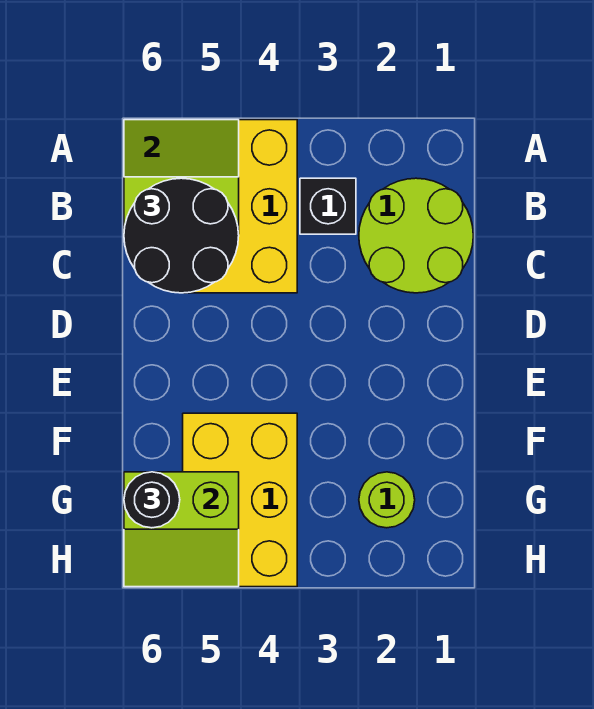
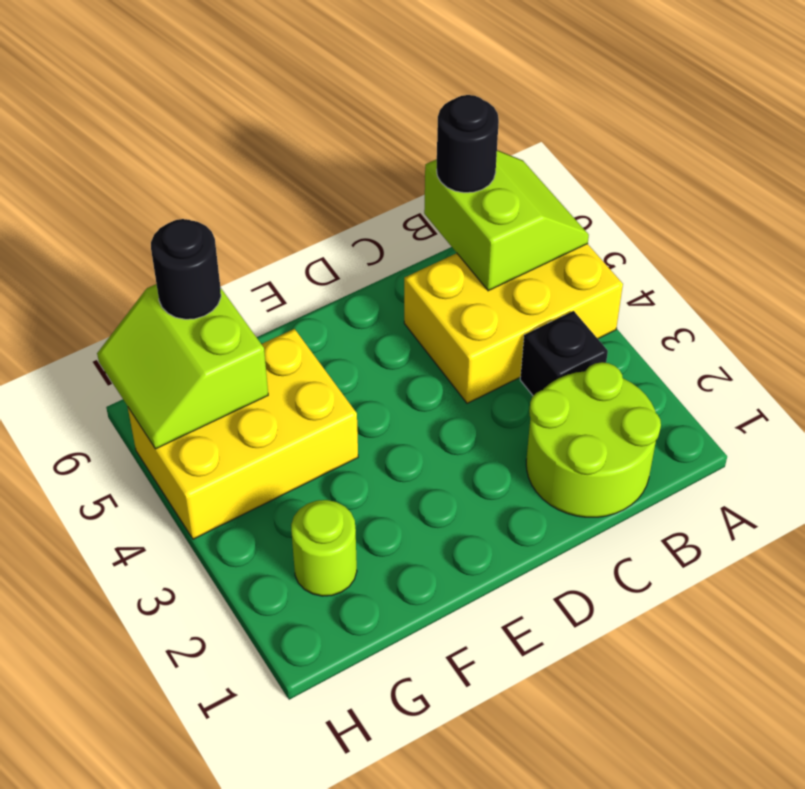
black round brick B5:C6 level 3 -> black round brick B6 level 3

